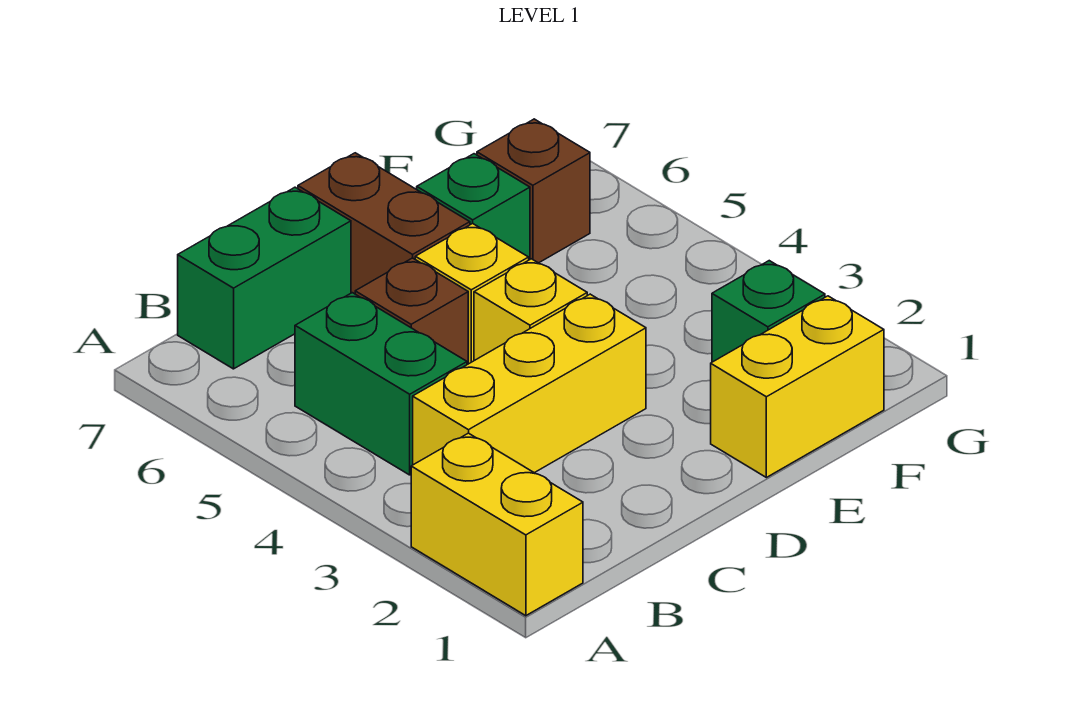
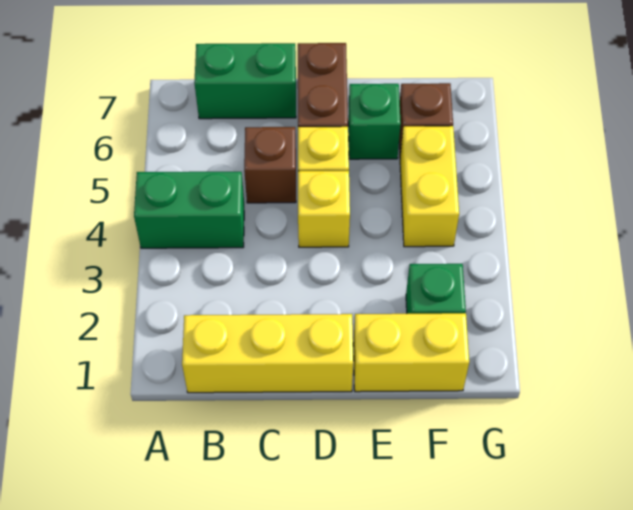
yellow brick A1:A2 level 1 -> yellow brick F4:F5 level 1
yellow brick B3:D3 level 1 -> yellow brick B1:D1 level 1
green brick B4:B5 level 1 -> green brick A4:B4 level 1

